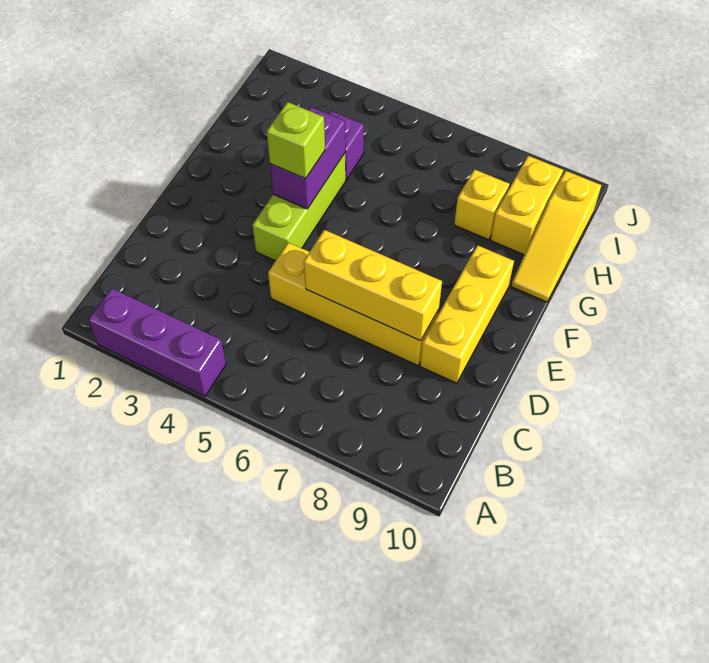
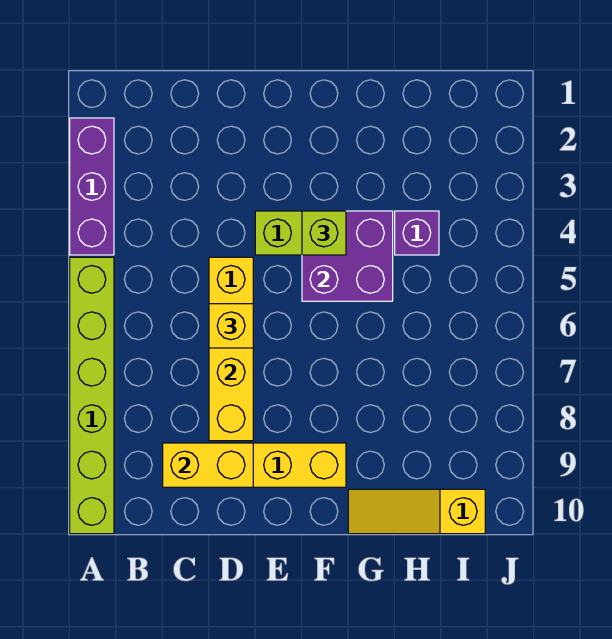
none -> lime brick A5:A10 level 1
purple brick F4:G4 level 2 -> purple brick F4:G5 level 2
yellow brick H8 level 1 -> yellow brick D6 level 3
yellow brick H9:I9 level 1 -> yellow brick C9:D9 level 2

